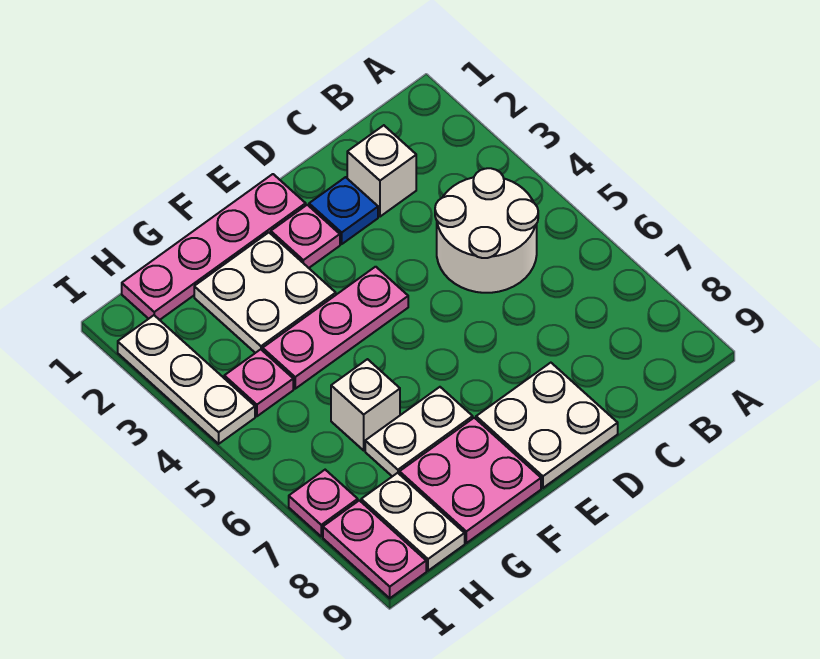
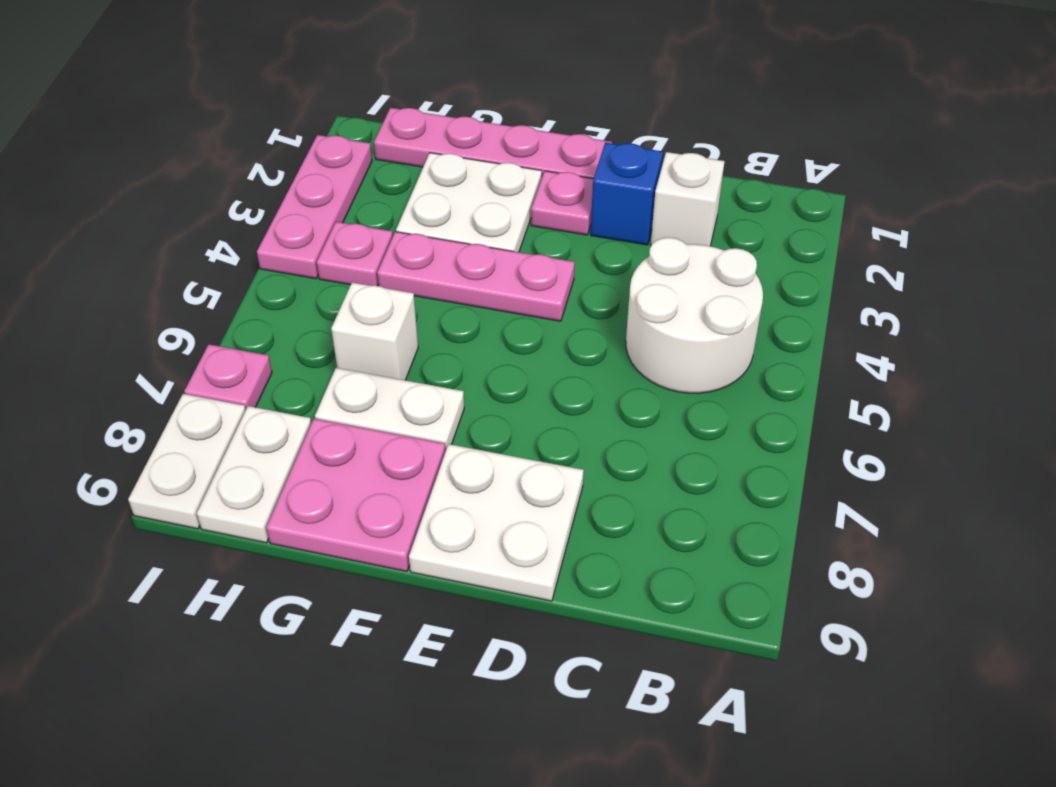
blue plate D2 level 1 -> blue brick D2 level 1
white plate I2:I4 level 1 -> pink plate I2:I4 level 1
pink plate I8:I9 level 1 -> white plate I8:I9 level 1

